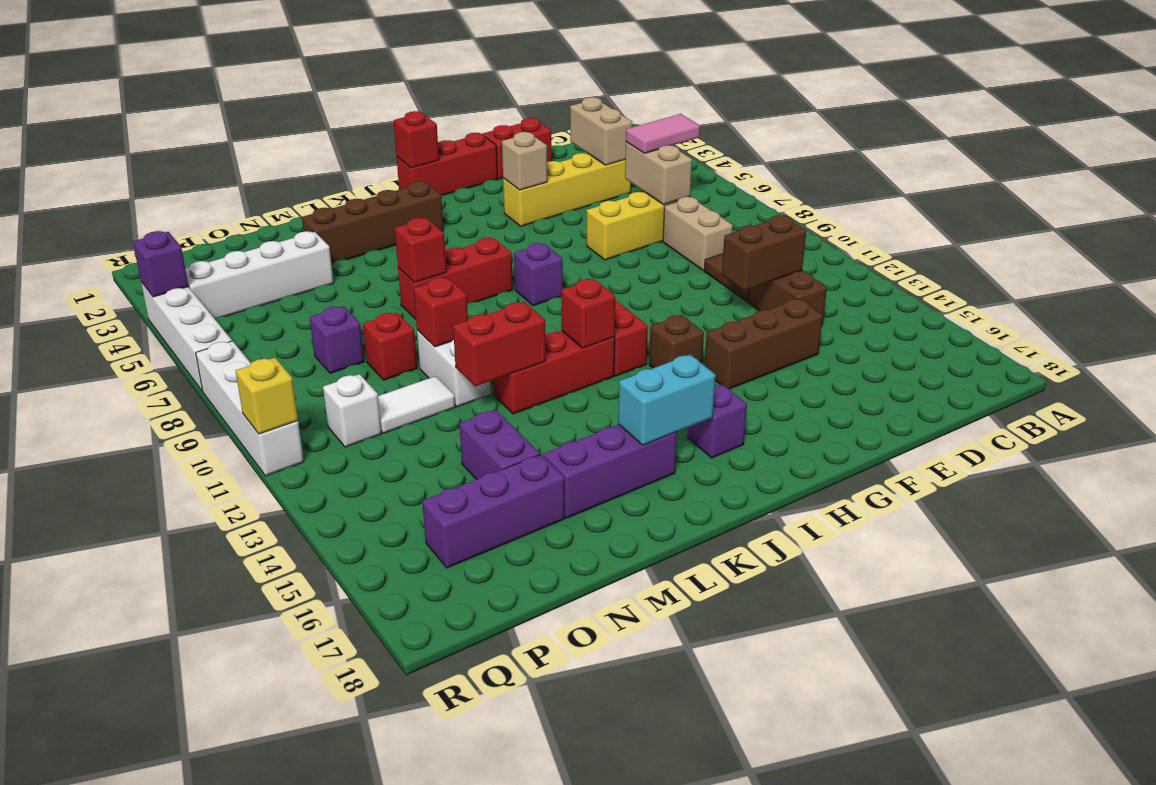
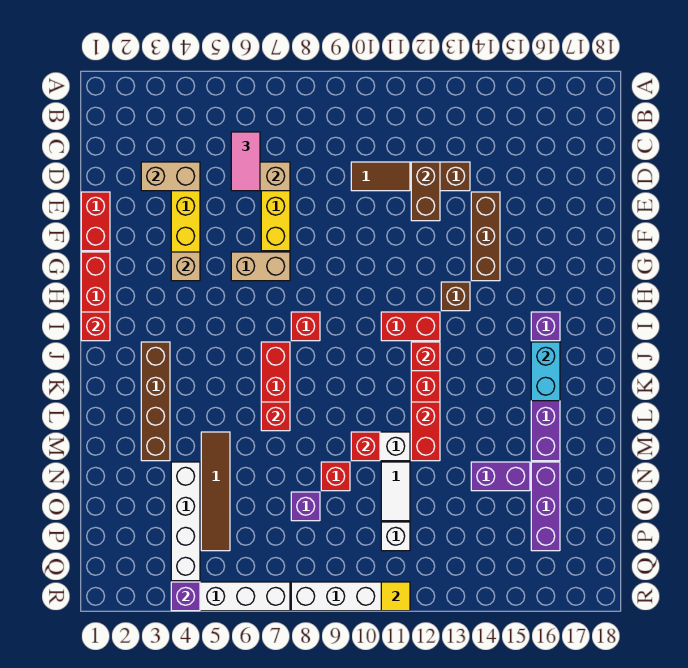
tan brick D8:D9 level 1 -> tan brick G6:G7 level 1
purple brick I8 level 1 -> red brick I8 level 1
none -> brown tile M5:P5 level 1
yellow brick R11 level 2 -> yellow tile R11 level 2

